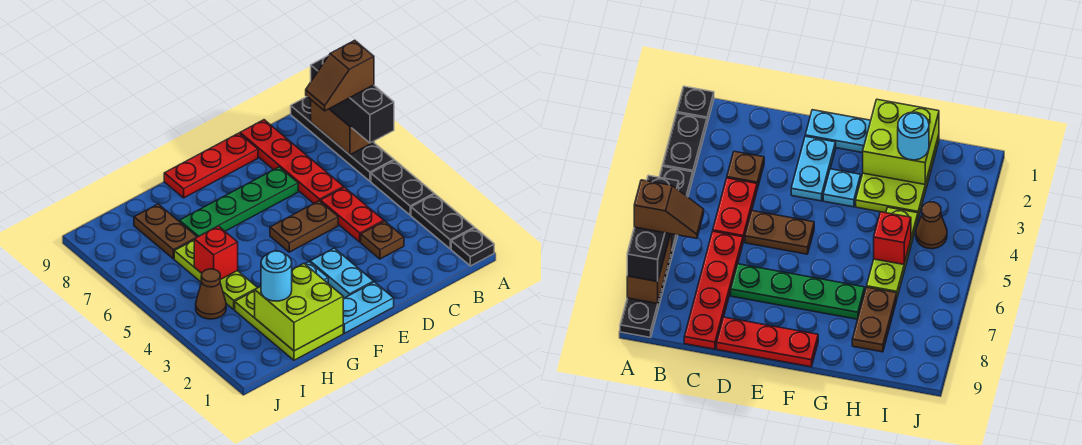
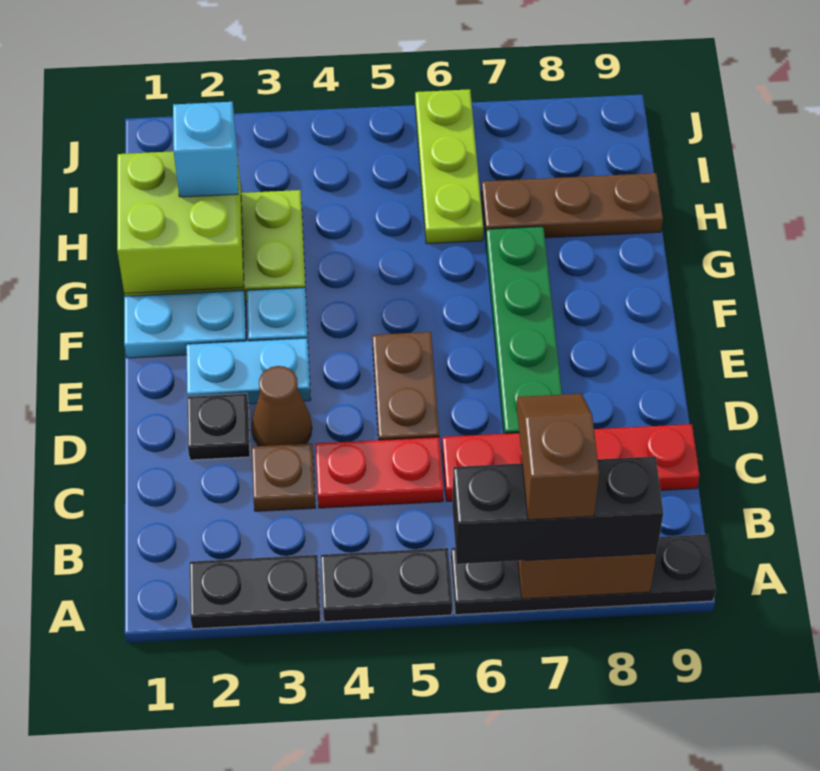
black plate A1 level 1 -> black plate D2 level 1
red plate D9:F9 level 1 -> none
cyan plate E1:F1 level 1 -> cyan plate F1:F2 level 1
cyan round brick H2 level 3 -> cyan brick H2 level 3
lime plate H4:H6 level 1 -> lime plate H6:J6 level 1
red brick H5 level 2 -> none
brown plate H7:H8 level 1 -> brown plate H7:H9 level 1
brown cone I4 level 1 -> brown cone D3 level 1

